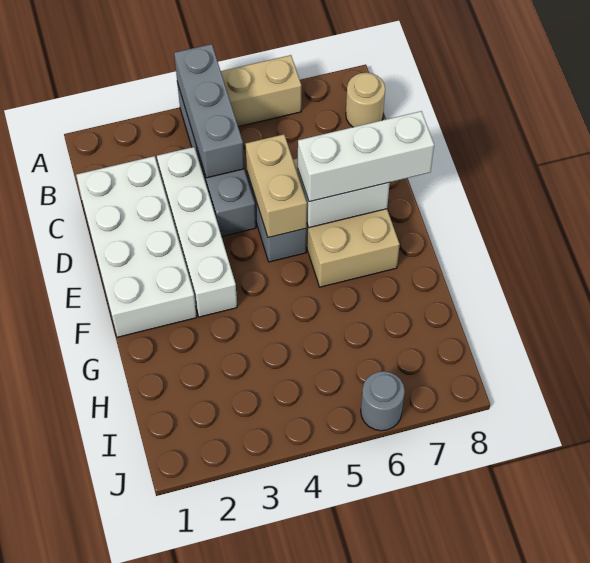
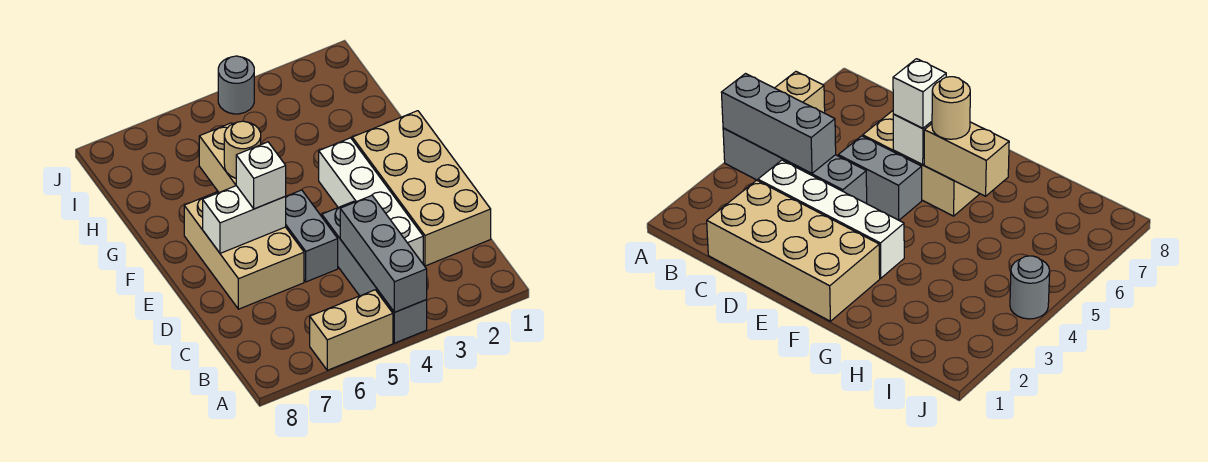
tan round brick B8 level 1 -> tan round brick F6 level 3
white brick C1:F2 level 1 -> tan brick C1:F2 level 1
tan brick D5:E5 level 2 -> tan brick F6:G6 level 2
white brick E6:E8 level 3 -> white brick E6 level 3
grey round brick J6 level 1 -> grey round brick J4 level 1

